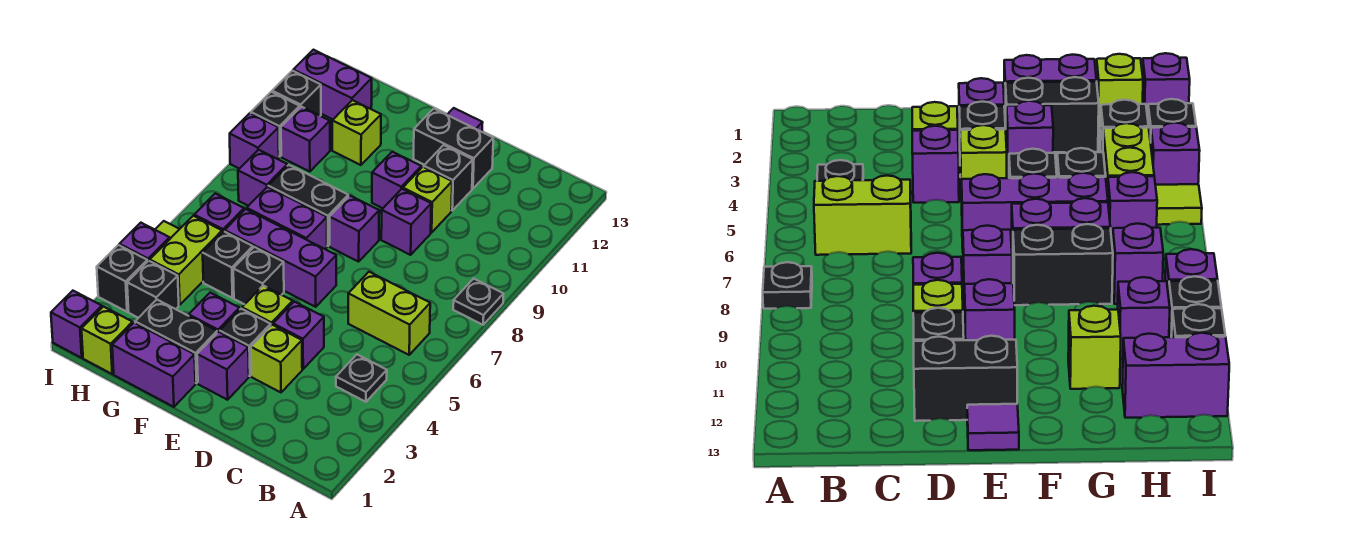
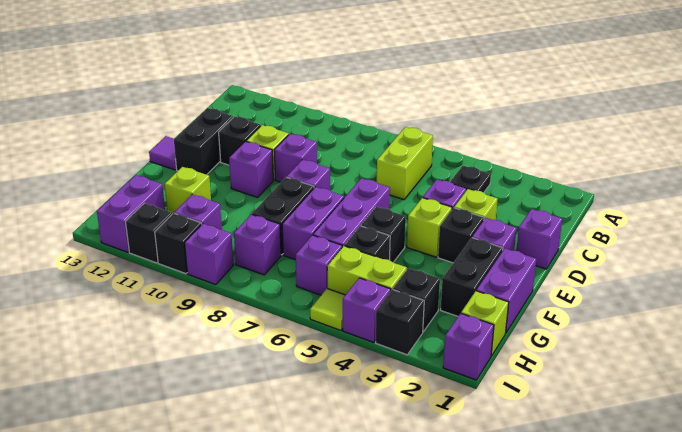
black plate A8 level 1 -> none
purple brick F3 level 1 -> purple brick D1 level 1

